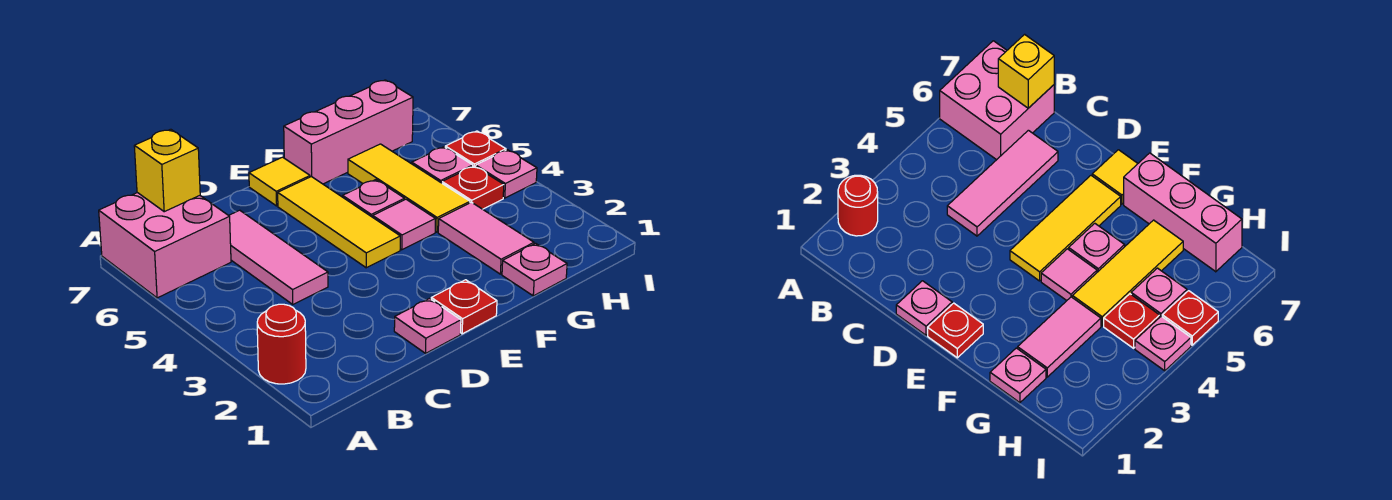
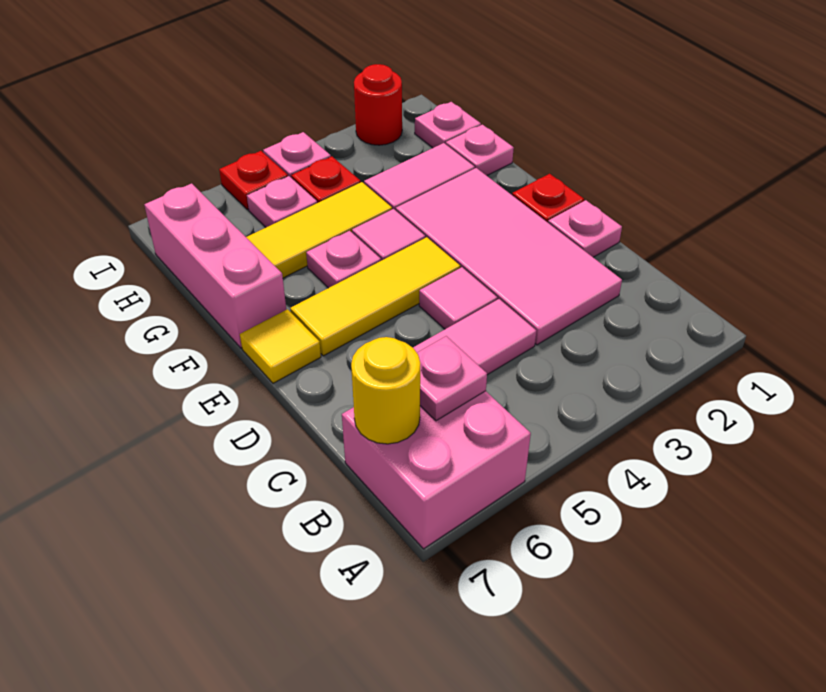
red round brick A2 level 1 -> red round brick I2 level 1
none -> pink plate B6 level 2
yellow brick B7 level 2 -> yellow round brick B7 level 2
none -> pink tile C2:F3 level 1
none -> pink tile D4 level 1
none -> pink plate H1 level 1

